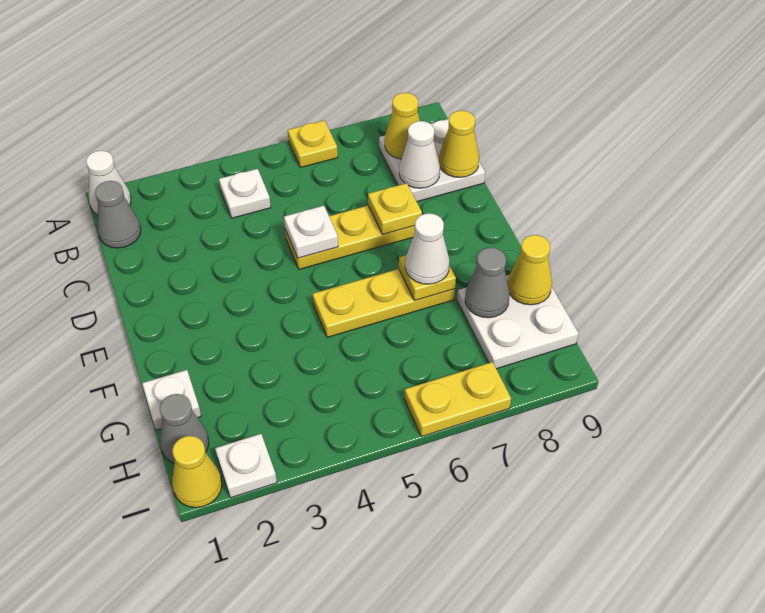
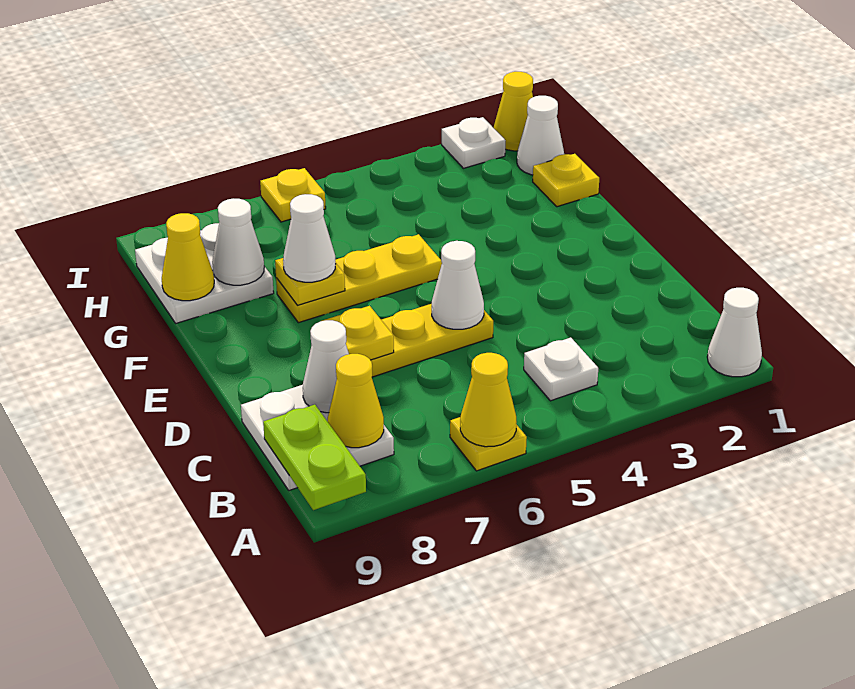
none -> lime plate A9:B9 level 2
grey cone B1 level 1 -> none
yellow cone C9 level 2 -> yellow cone A6 level 2
white plate D5 level 2 -> white cone D5 level 2
white plate G1 level 1 -> yellow plate G1 level 1
grey cone G8 level 2 -> white cone G8 level 2
grey cone H1 level 1 -> white cone H1 level 1
yellow plate I6:I7 level 1 -> yellow plate I6 level 1

